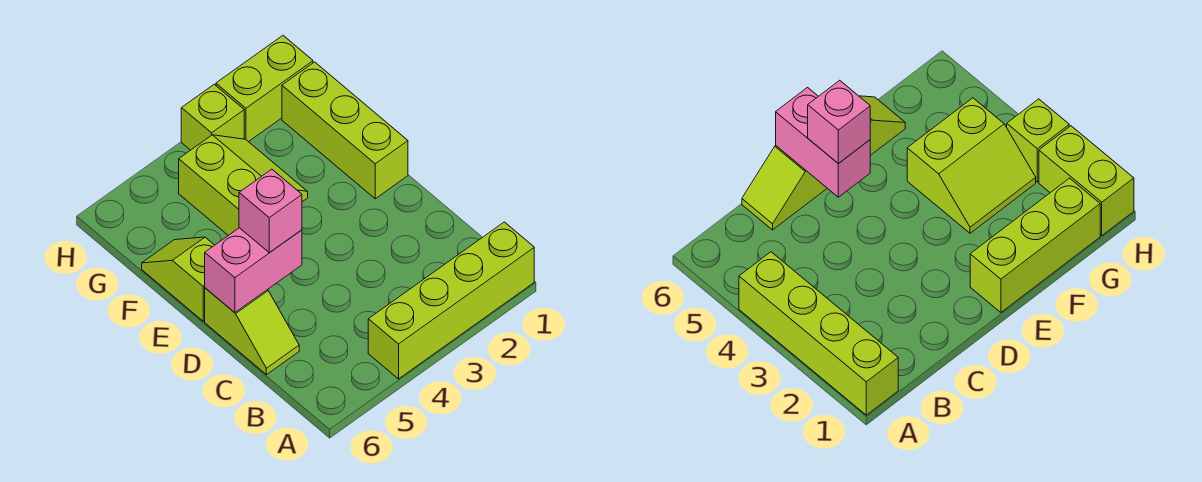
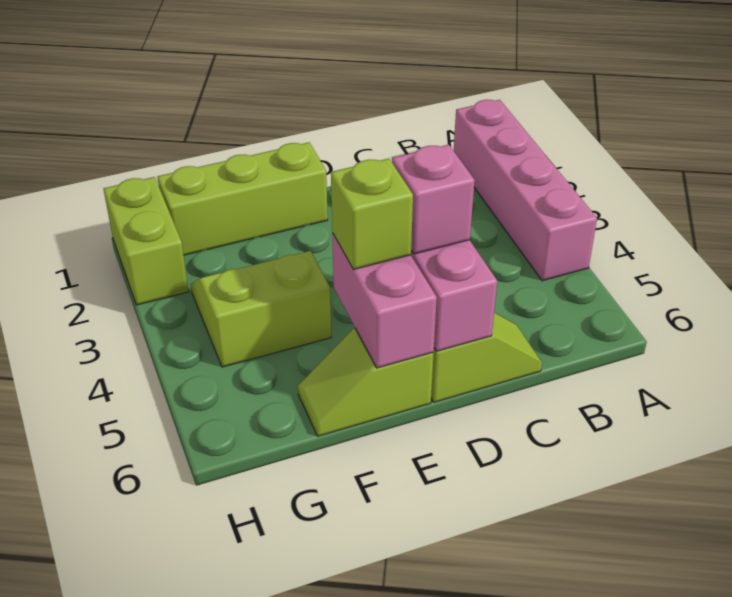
lime brick A1:A4 level 1 -> pink brick A1:A4 level 1
none -> pink brick E5:E6 level 2
lime brick H3 level 1 -> lime brick E5 level 3

